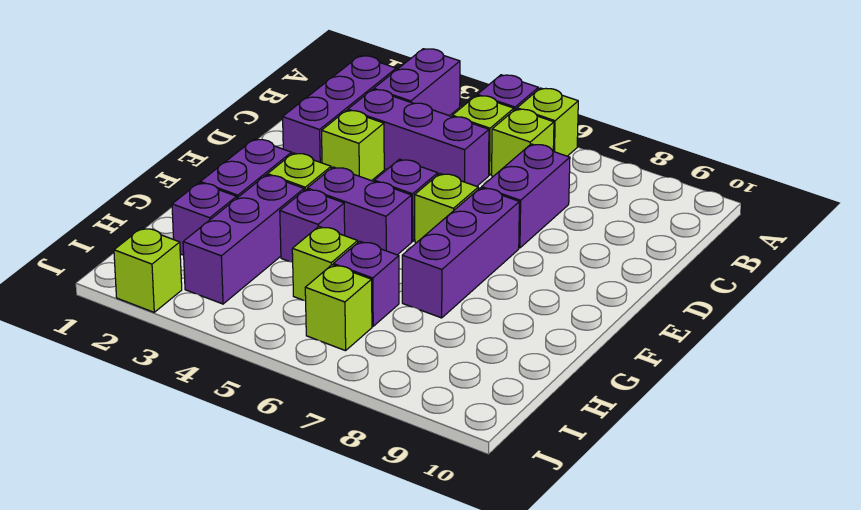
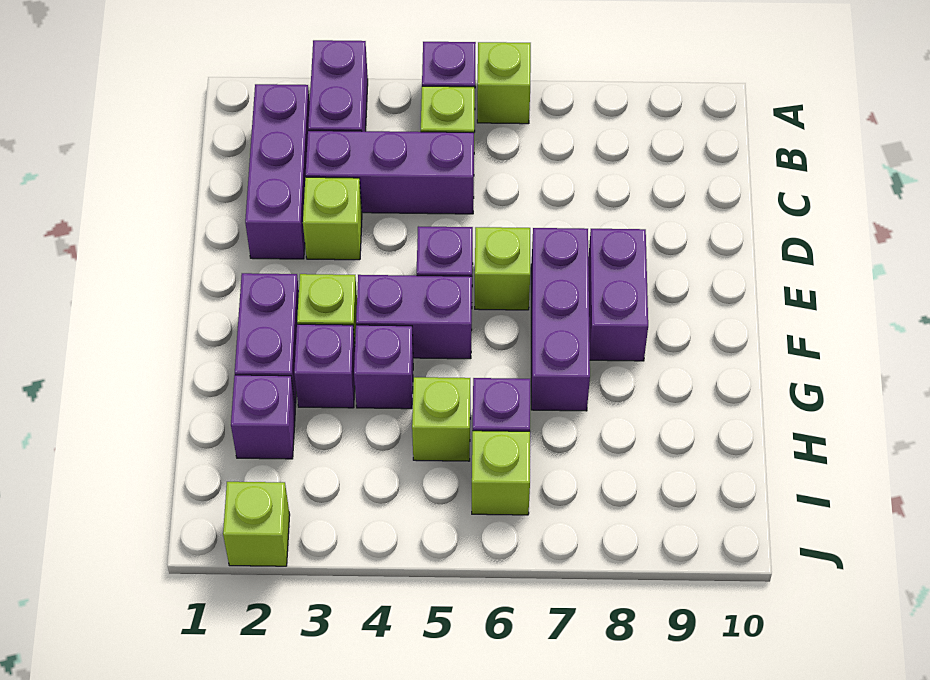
lime brick B6 level 1 -> none
purple brick C7:D7 level 1 -> purple brick E8:F8 level 1
purple brick G3:I3 level 1 -> purple brick G3 level 1

